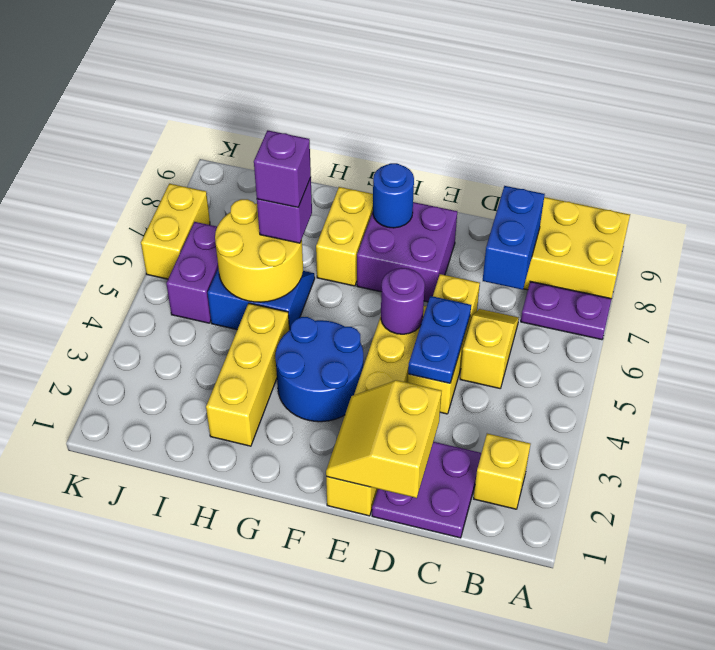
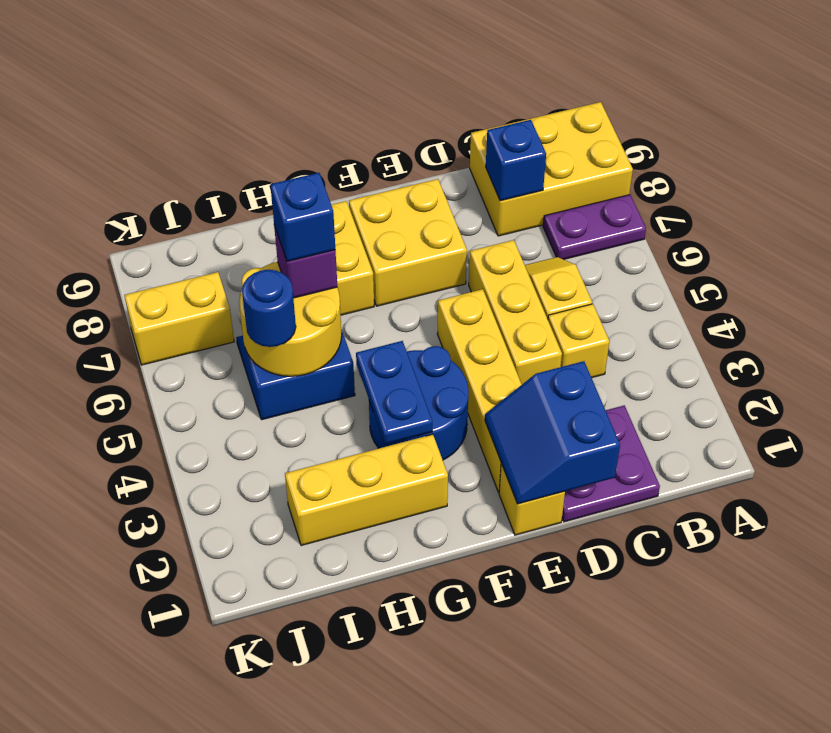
yellow brick B2 level 1 -> yellow brick C4 level 1
blue brick C7:C8 level 2 -> blue brick C8 level 2
yellow slope D1:E2 level 2 top D -> blue slope D1:E2 level 2 top D
blue plate D4:D5 level 2 -> blue plate G3:G4 level 2
purple round brick E5 level 2 -> none
purple brick E7:F8 level 1 -> yellow brick E7:F8 level 1
blue round brick F8 level 2 -> blue round brick I5 level 3
yellow brick H2:H4 level 1 -> yellow brick G2:I2 level 1
purple brick H6 level 4 -> blue brick H6 level 4
purple brick J5:J6 level 1 -> none
yellow brick K6:K7 level 1 -> yellow brick J7:K7 level 1

